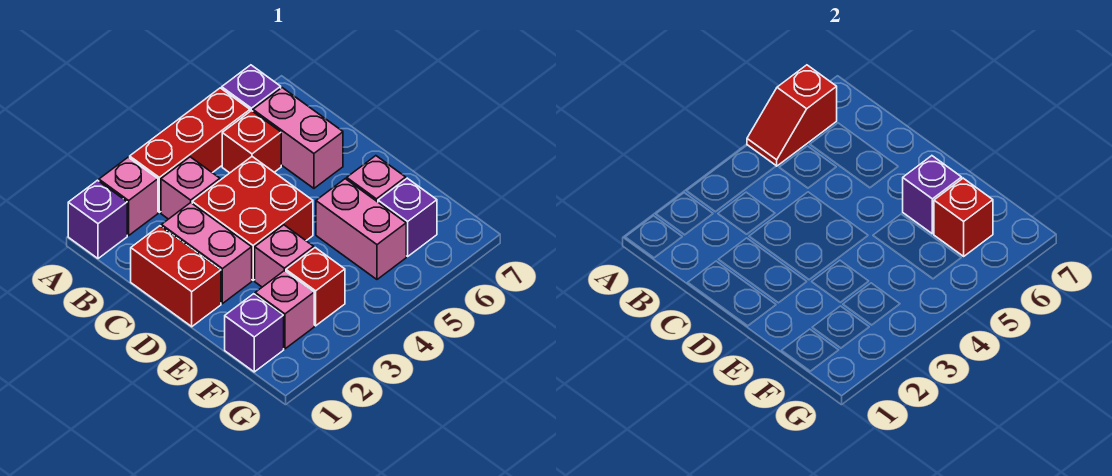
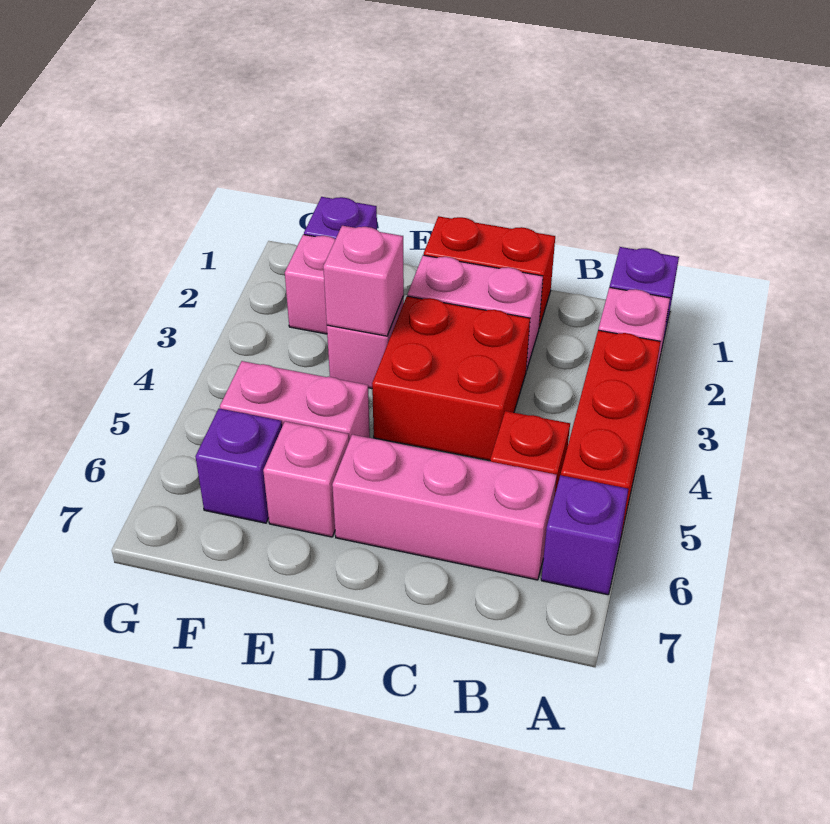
red slope A5:A6 level 2 top 6 -> none
pink brick B3 level 1 -> pink brick E3 level 2
pink brick B6:C6 level 1 -> pink brick B6:D6 level 1
purple brick E6 level 2 -> none
red brick F3 level 1 -> none
red brick F6 level 2 -> none

